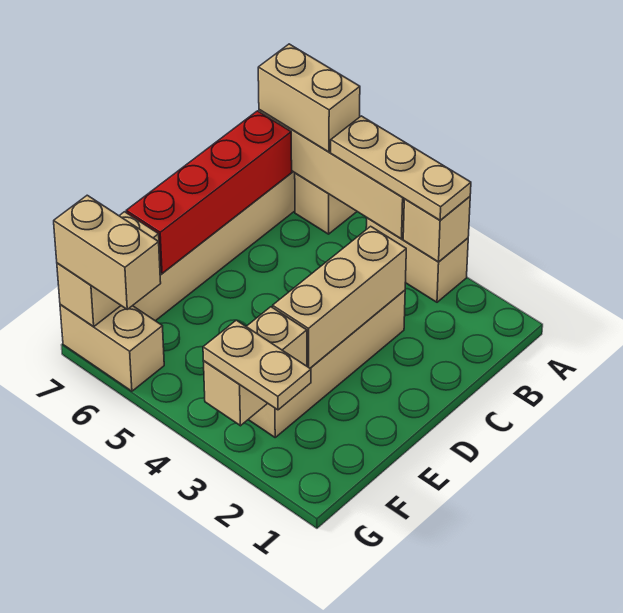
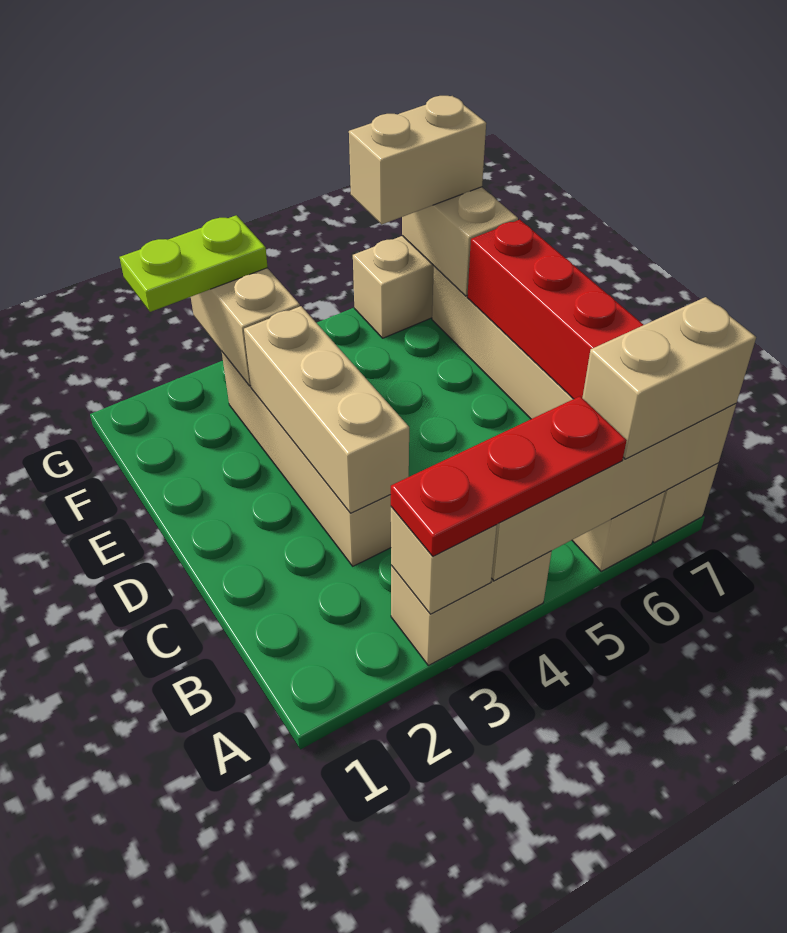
tan plate A3:A5 level 3 -> red plate A3:A5 level 3
tan plate G2:G3 level 3 -> lime plate G2:G3 level 3

